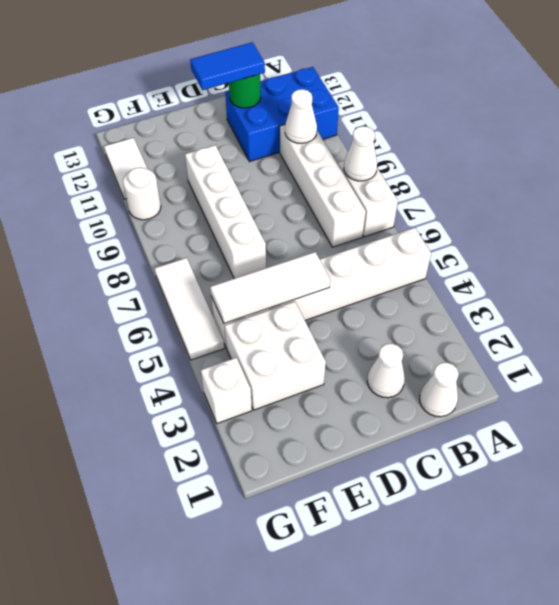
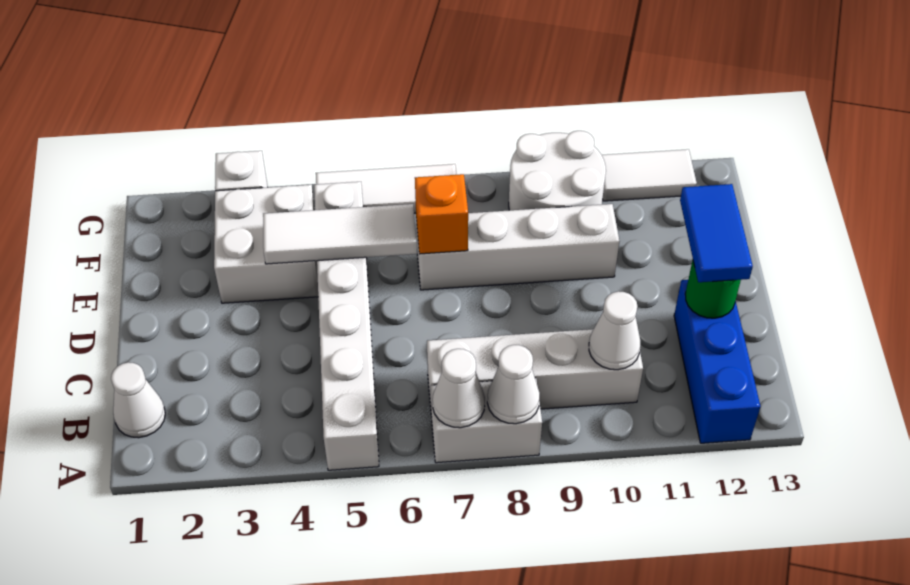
blue brick A11:C12 level 1 -> blue brick A12:C12 level 1
white cone C2 level 1 -> white cone A7 level 2
white tile D5:F5 level 2 -> white tile E4:E6 level 2
none -> orange brick E7 level 2
white round brick G10 level 1 -> white round brick F9:G10 level 1

